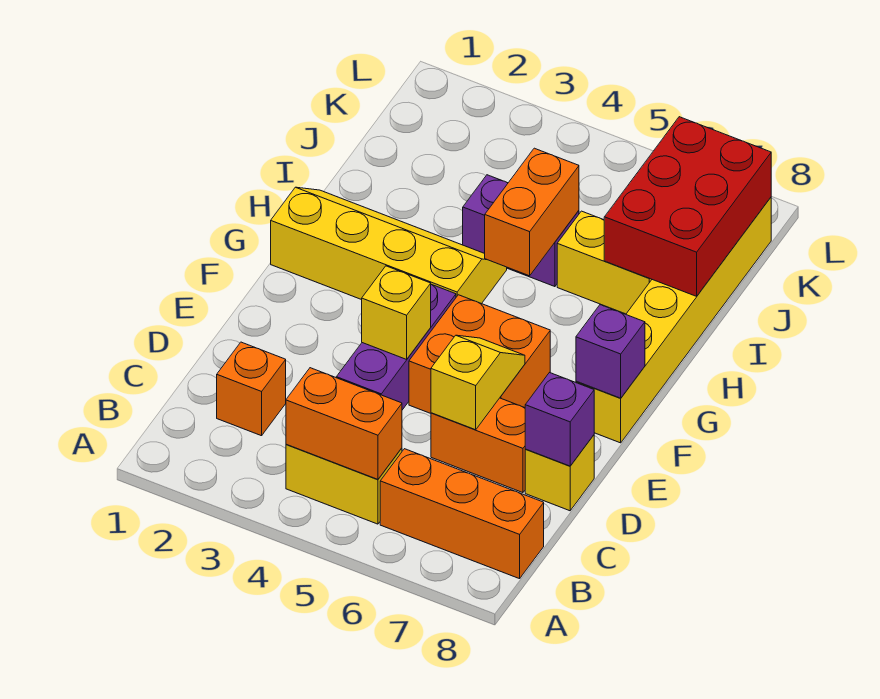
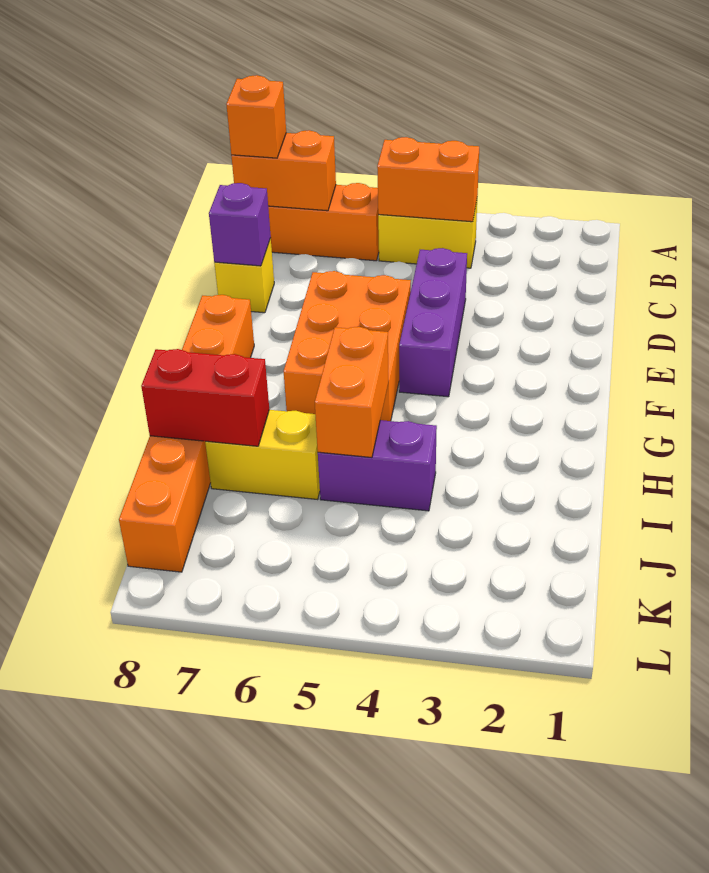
orange brick C2 level 1 -> orange brick B8 level 3
orange brick D6:D7 level 1 -> orange brick B7:B8 level 2
yellow slope D6:E6 level 2 top D -> none
yellow brick E4 level 2 -> none
orange brick E5:F6 level 1 -> orange brick E5:G6 level 1
yellow brick F8:K8 level 1 -> orange brick F8:K8 level 1
purple brick F8 level 2 -> none
yellow slope G1:H4 level 1 top G -> none
red brick I7:K8 level 2 -> red brick I7:I8 level 2

